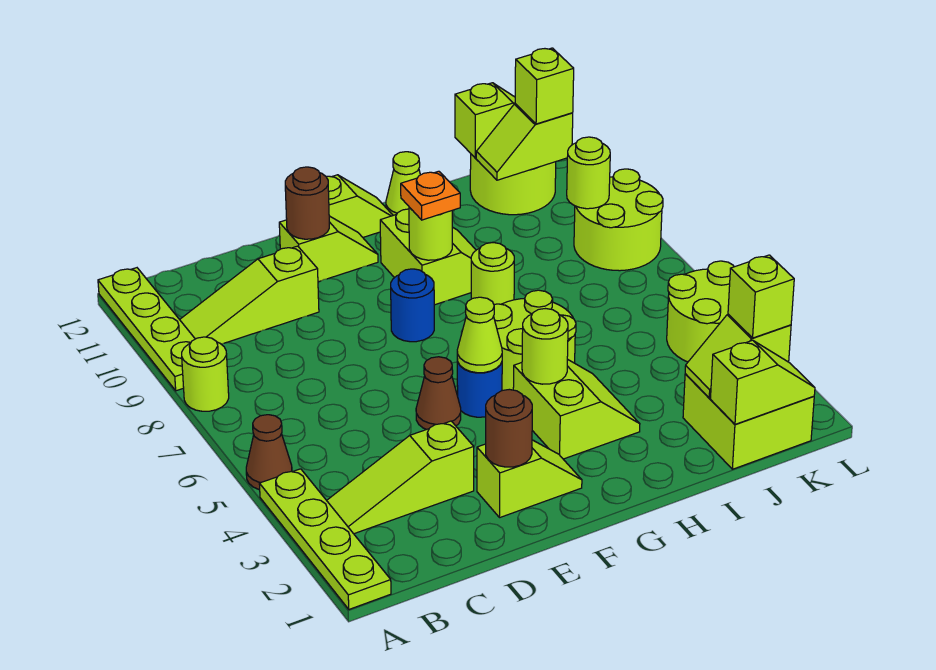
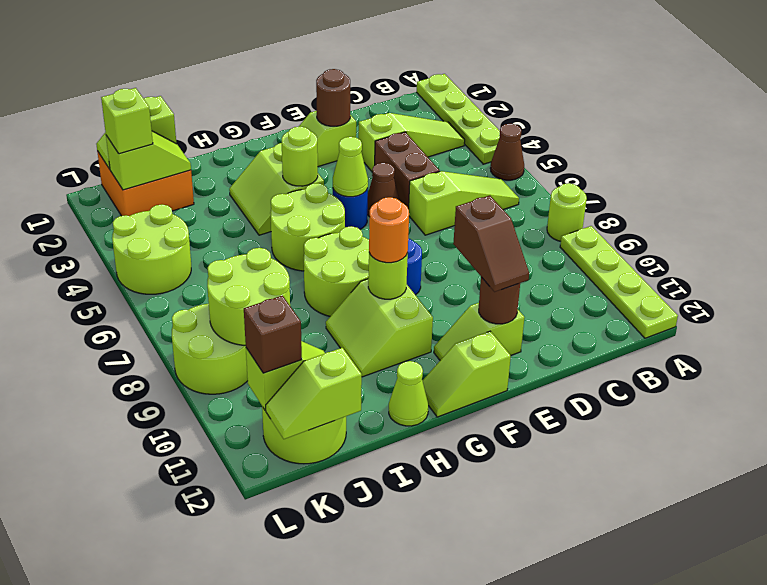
lime slope B10:D10 level 1 top D -> lime slope B6:D6 level 1 top D
none -> brown brick D4:D5 level 1
none -> brown slope E10:E11 level 3 top 10
orange plate G9 level 3 -> orange round brick G9 level 3
lime round brick H8 level 1 -> lime round brick G7:H8 level 1
lime brick J1:K2 level 1 -> orange brick J1:K2 level 1
lime round brick K9 level 2 -> lime round brick J8:K9 level 2
lime brick K11 level 3 -> brown brick K11 level 3

